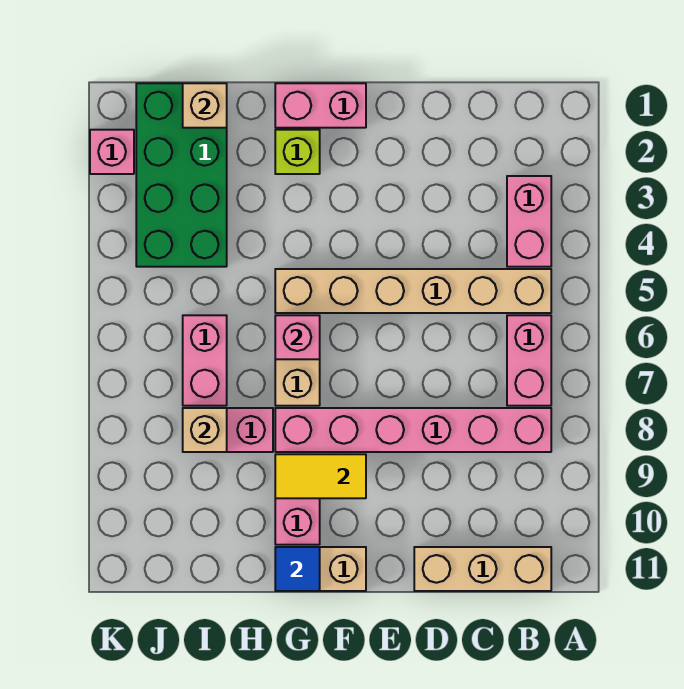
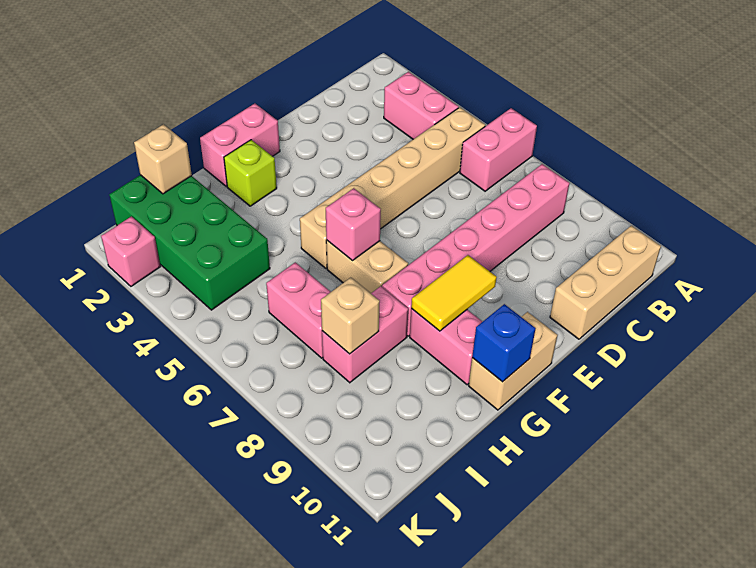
pink brick B6:B7 level 1 -> pink brick A6:B6 level 1
blue tile G11 level 2 -> blue brick G11 level 2

